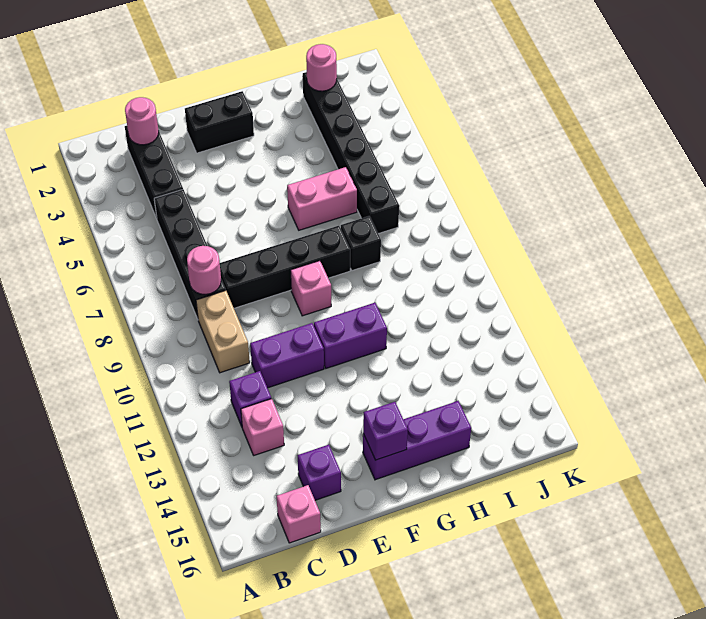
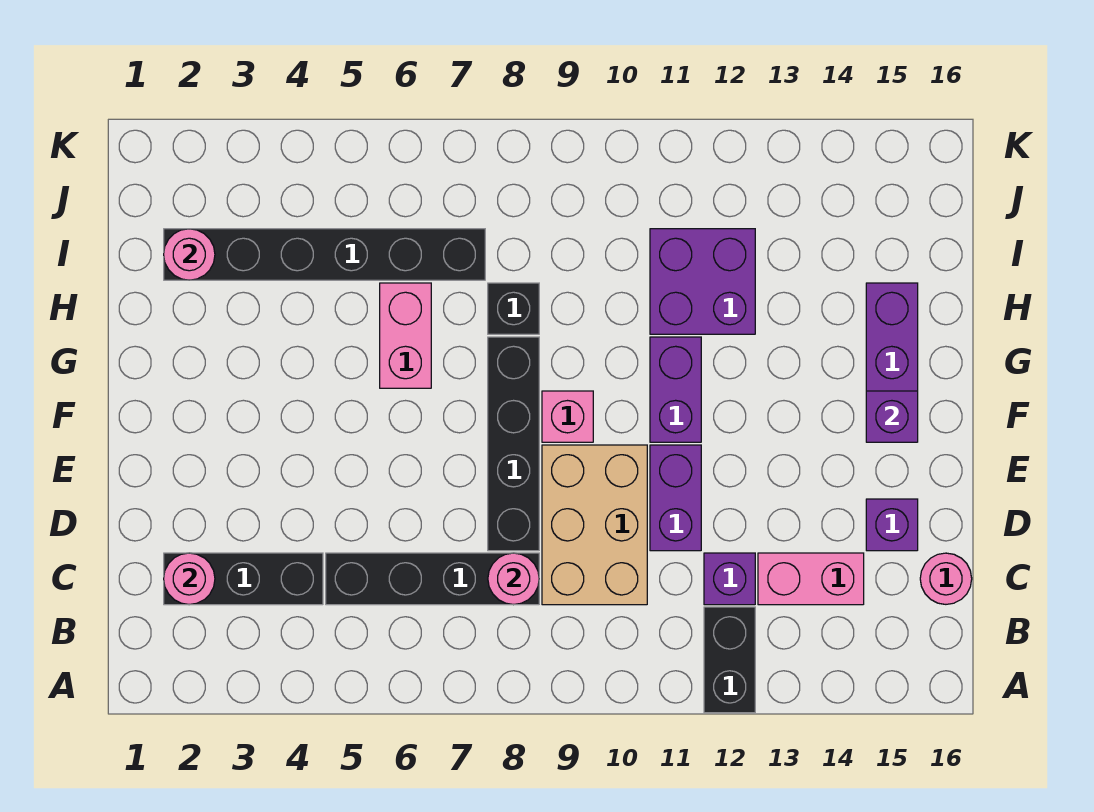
tan brick C9:C10 level 1 -> tan brick C9:E10 level 1
pink brick C13 level 1 -> pink brick C13:C14 level 1
pink brick C16 level 1 -> pink round brick C16 level 1
black brick E2:F2 level 1 -> black brick A12:B12 level 1
none -> purple brick H11:I12 level 1

